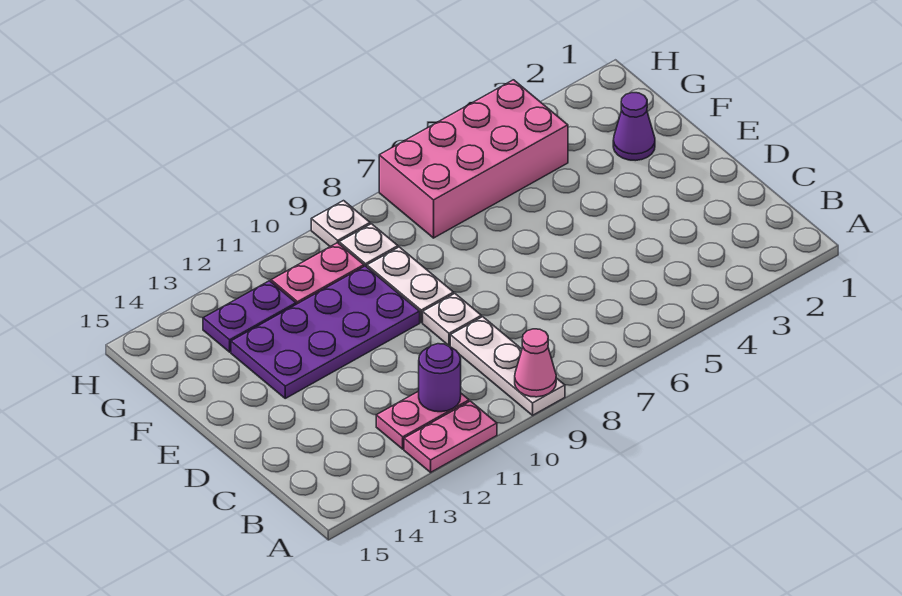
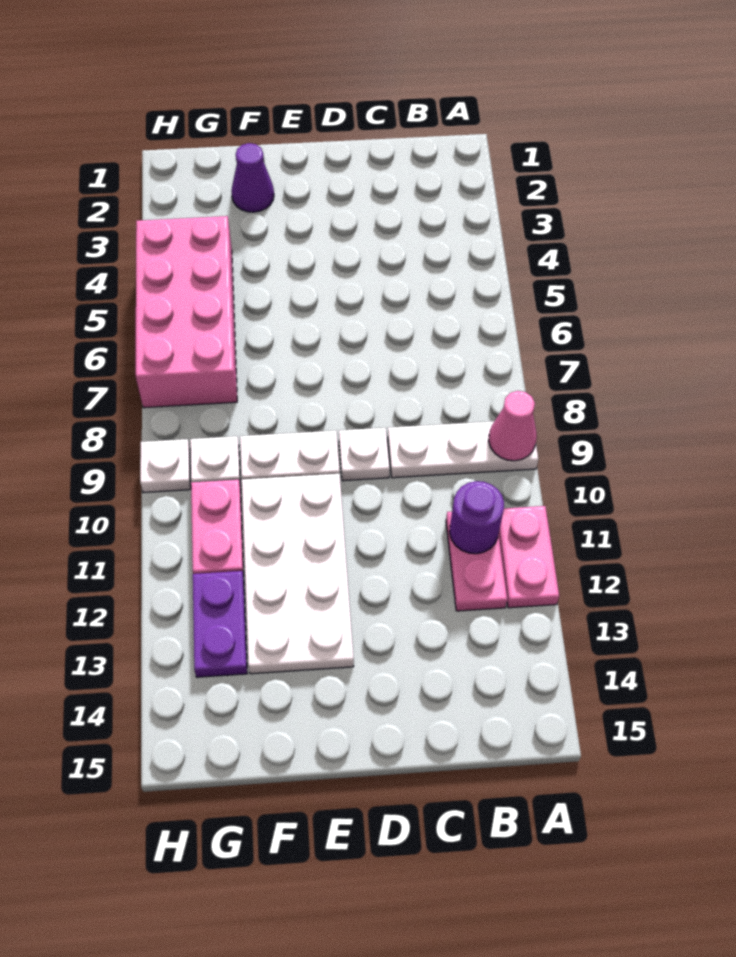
purple plate E10:F13 level 1 -> white plate E10:F13 level 1

